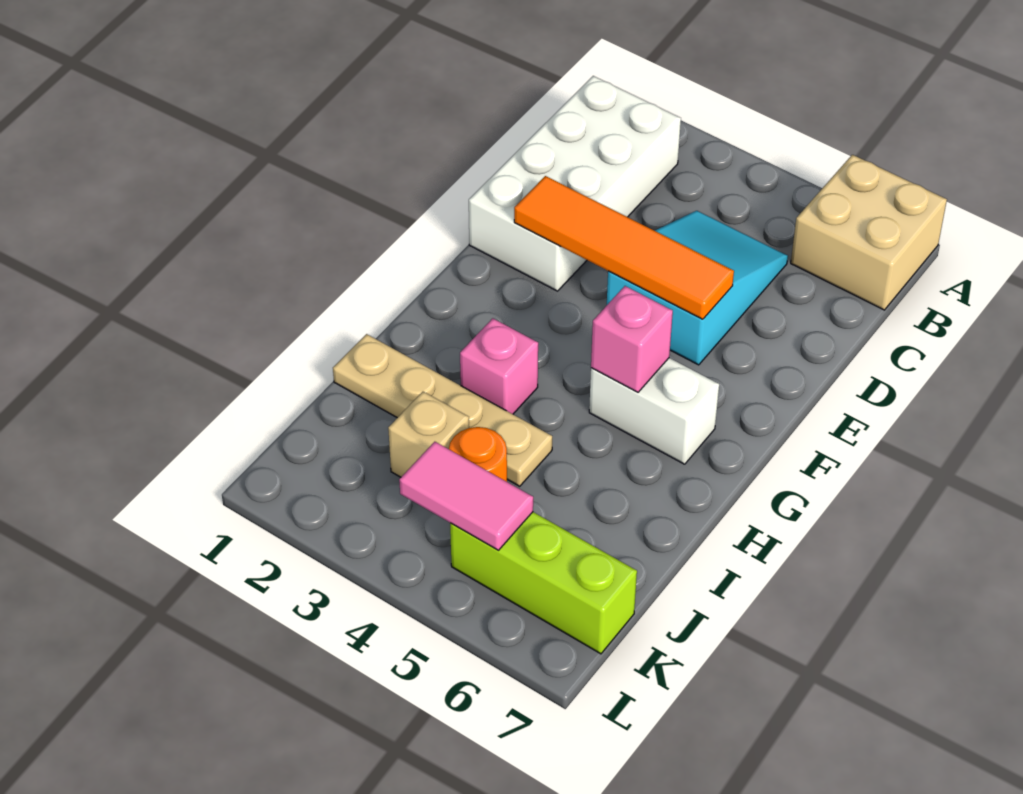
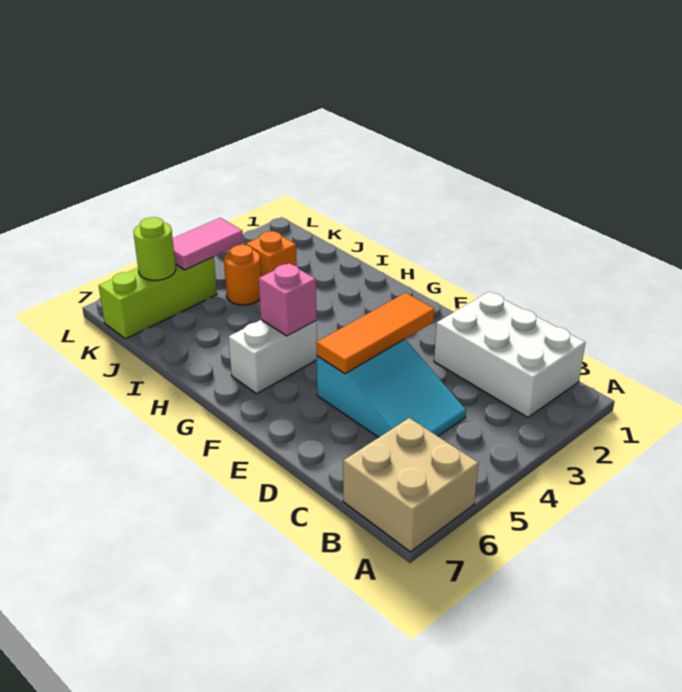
white brick B1:E2 level 1 -> white brick B1:D2 level 1
orange tile E2:E5 level 2 -> orange tile E3:E5 level 2
pink brick H3 level 1 -> none
tan plate I1:I4 level 1 -> none
tan brick J3 level 1 -> orange brick J3 level 1
none -> lime round brick K6 level 2

